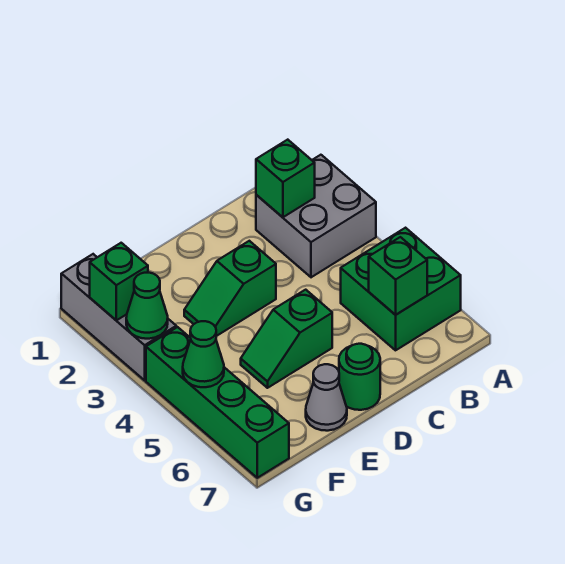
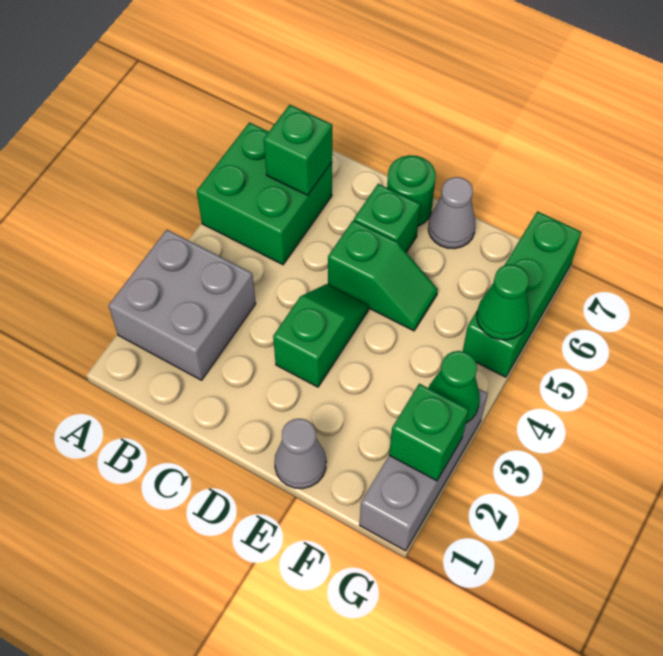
green brick B2 level 2 -> green brick D6 level 1
green slope D3:E3 level 1 top D -> green slope D3:D4 level 1 top 3
none -> grey cone E1 level 1
green brick G4:G7 level 1 -> green brick G5:G7 level 1

